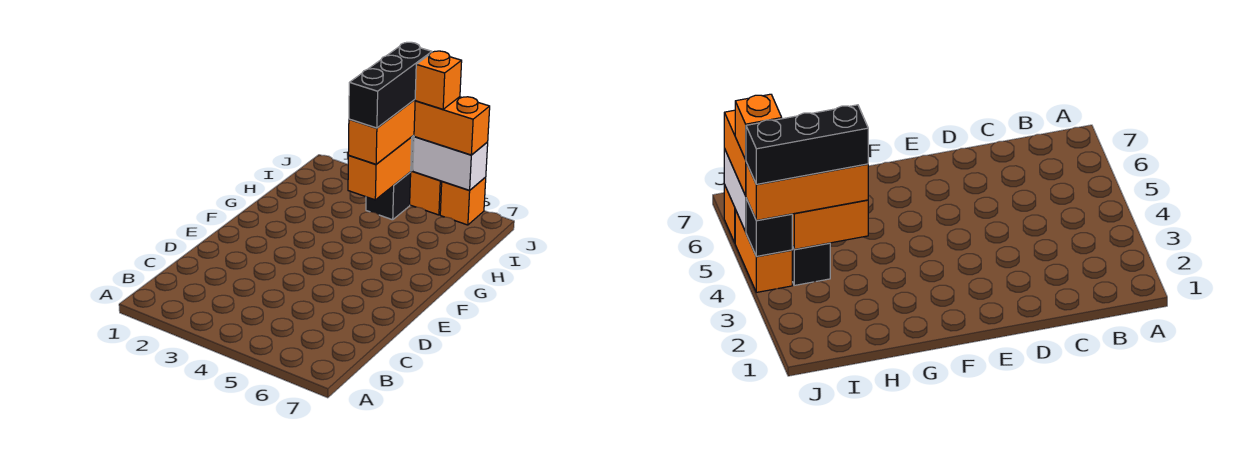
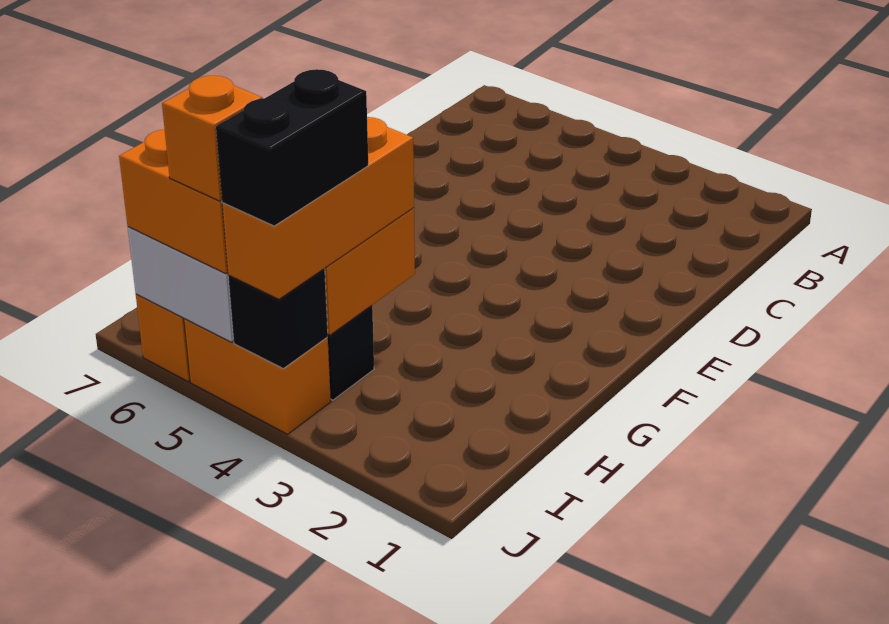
black brick H4:J4 level 4 -> black brick I4:J4 level 4

